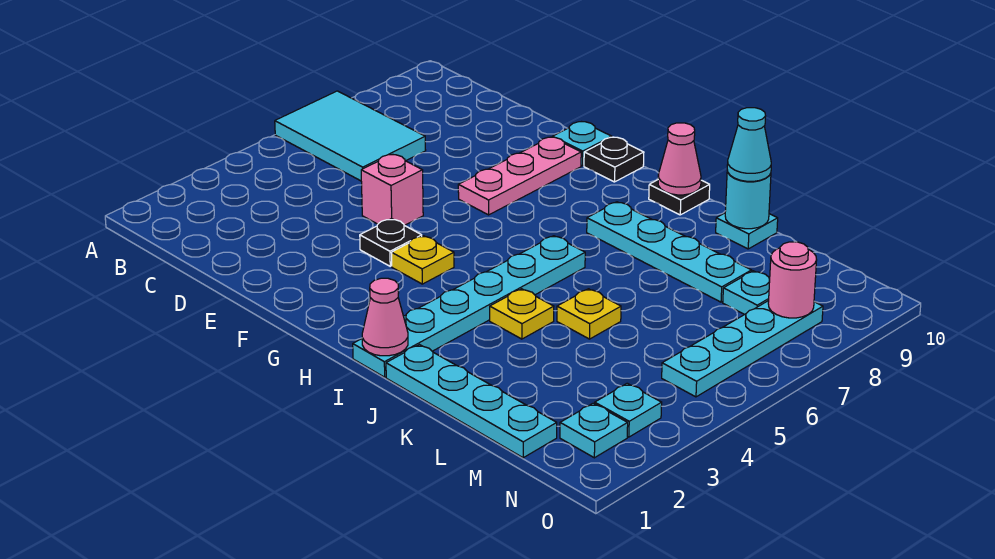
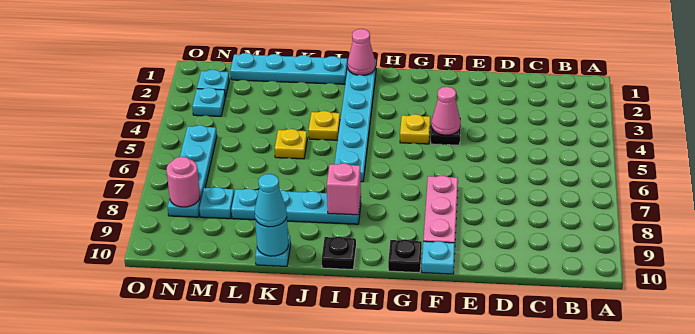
cyan tile A6:C7 level 1 -> none
pink brick E5 level 1 -> pink brick I8 level 2
pink cone I10 level 2 -> pink cone F4 level 2

